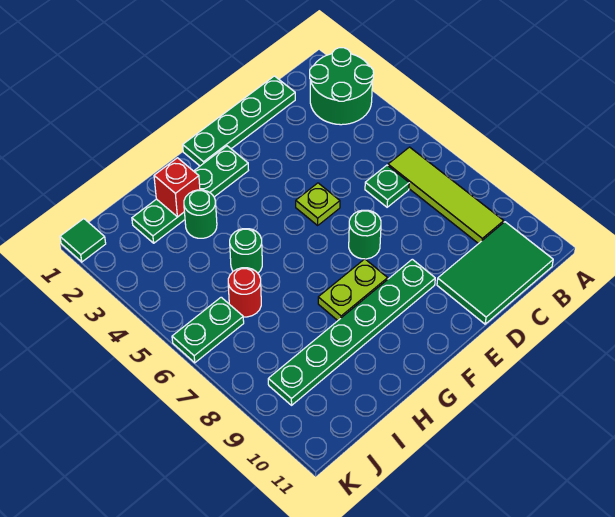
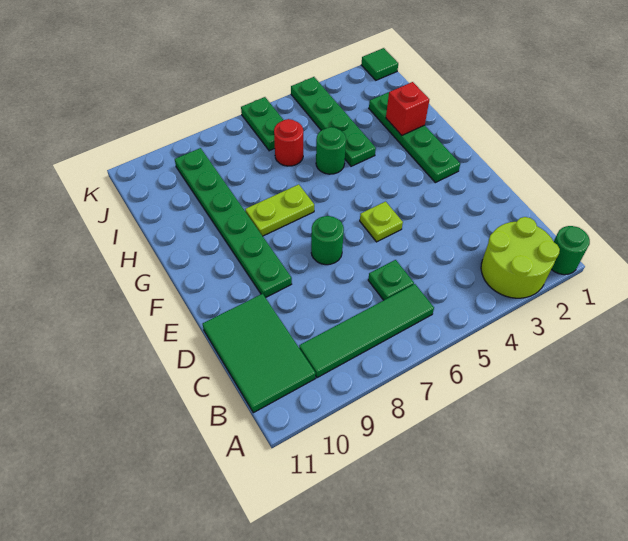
green round brick A2:B3 level 1 -> lime round brick A2:B3 level 1
lime tile B6:B9 level 1 -> green tile B6:B9 level 1
green plate C1:F1 level 1 -> green plate H4:K4 level 1
lime plate F8:G8 level 1 -> lime plate G7:G8 level 1
green round brick H3 level 1 -> green round brick A1 level 1

